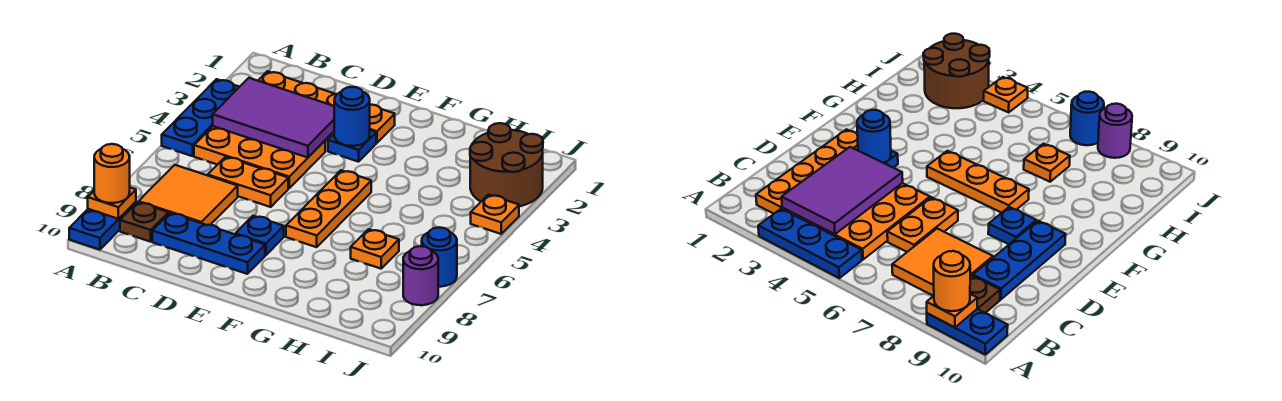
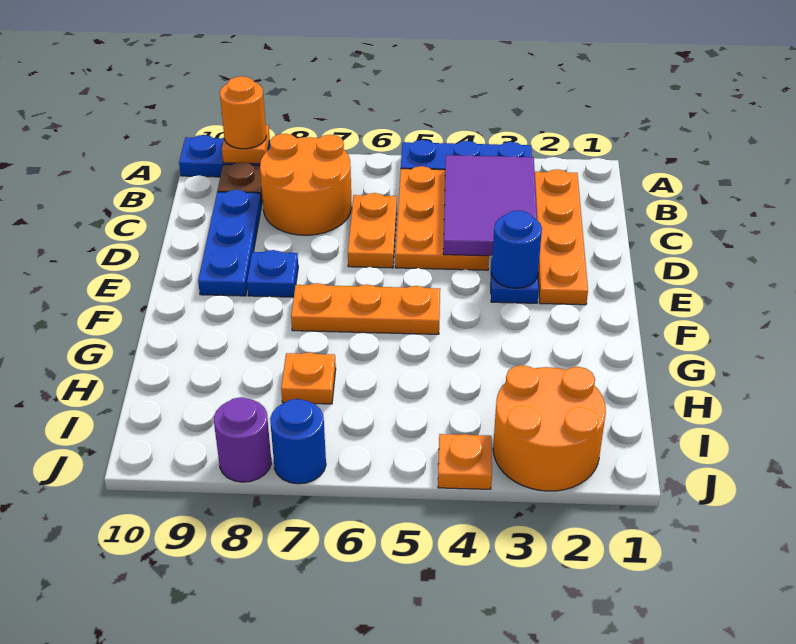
orange tile B7:C8 level 1 -> orange round brick B7:C8 level 1
brown round brick I2:J3 level 1 -> orange round brick I2:J3 level 1

